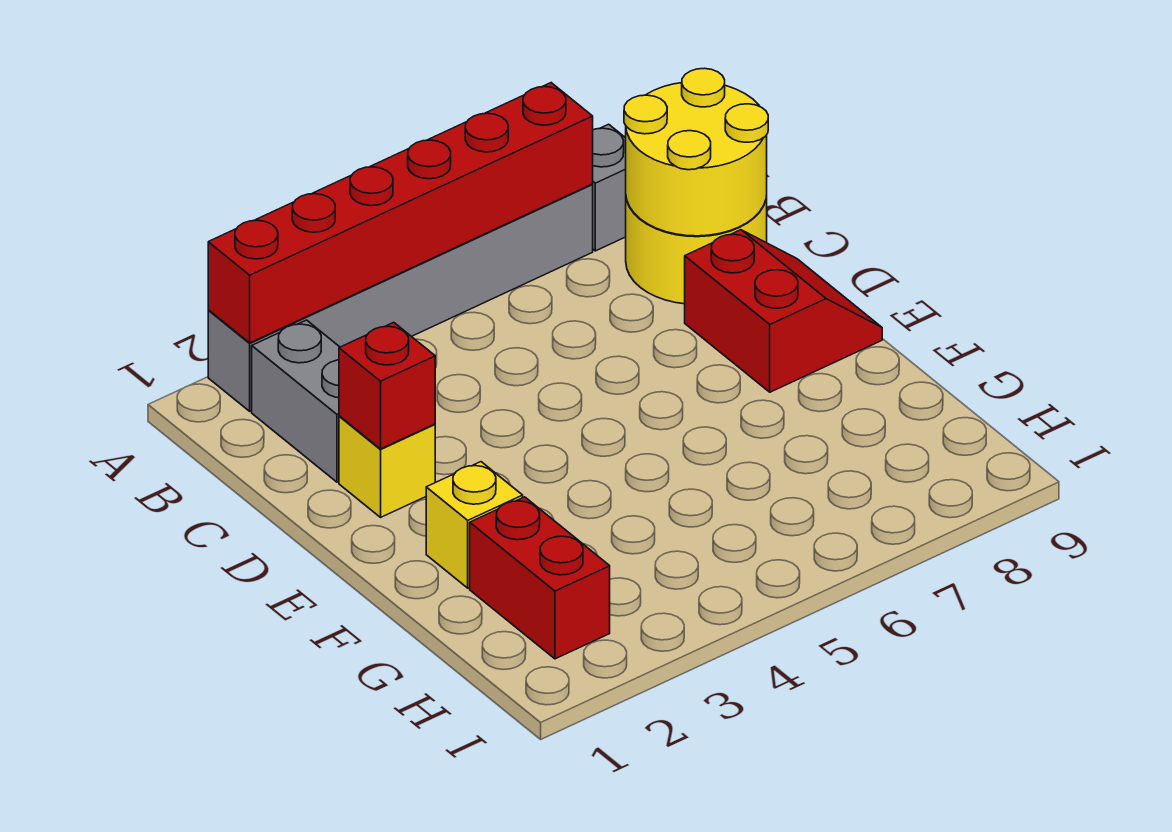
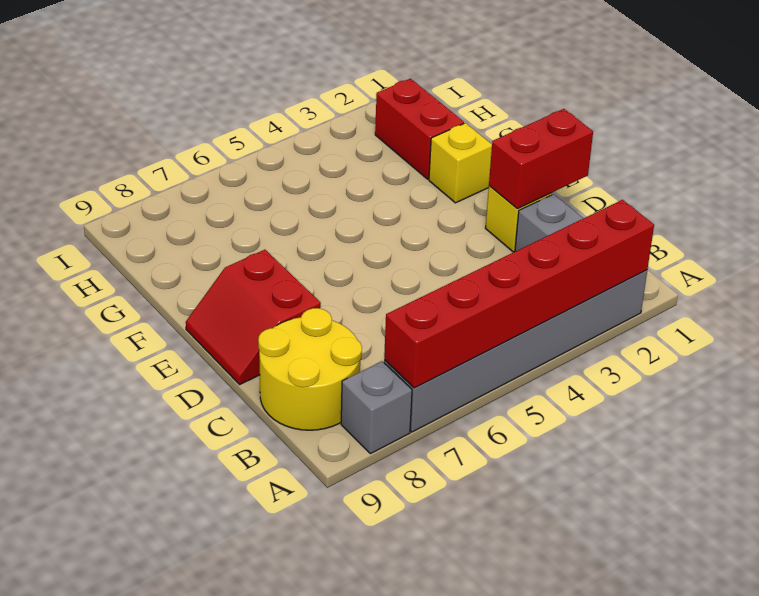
yellow round brick B8:C9 level 2 -> none
red brick D2 level 2 -> red brick D1:D2 level 2

